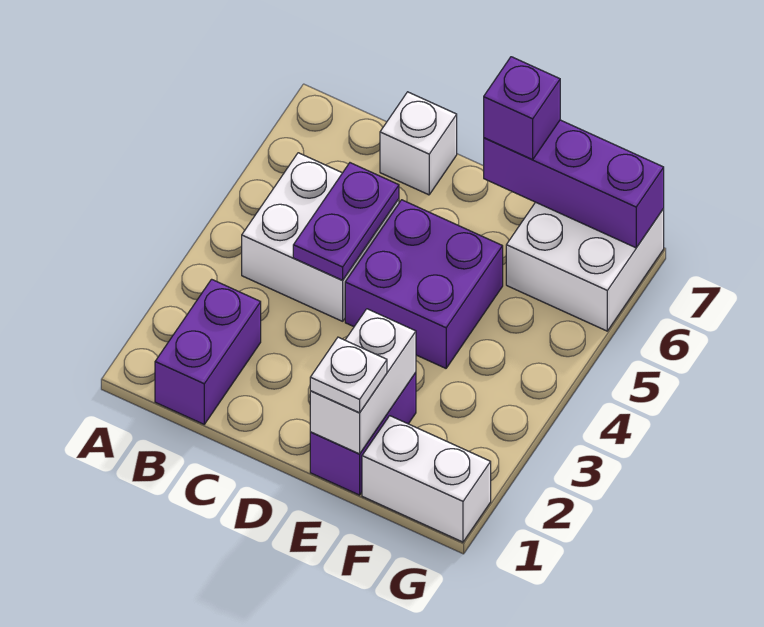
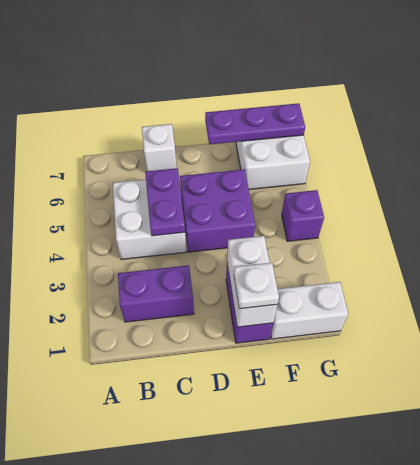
purple brick B1:B2 level 1 -> purple brick B2:C2 level 1
purple brick E7:G7 level 2 -> purple plate E7:G7 level 2
purple brick E7 level 3 -> purple brick G4 level 1

